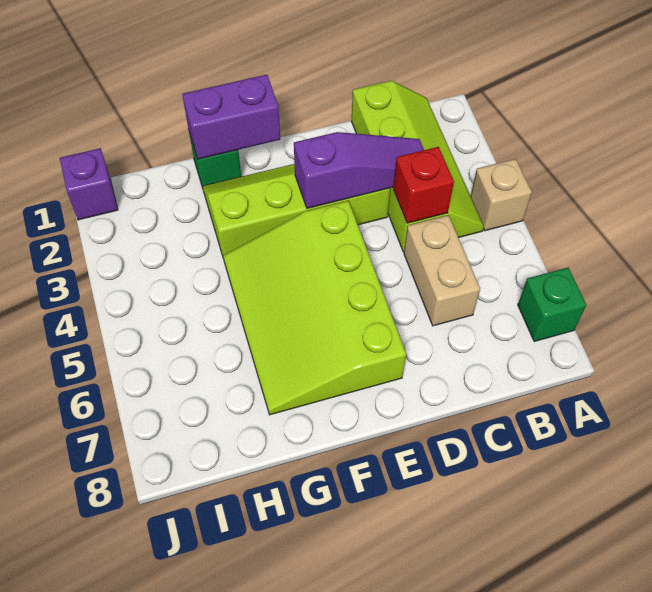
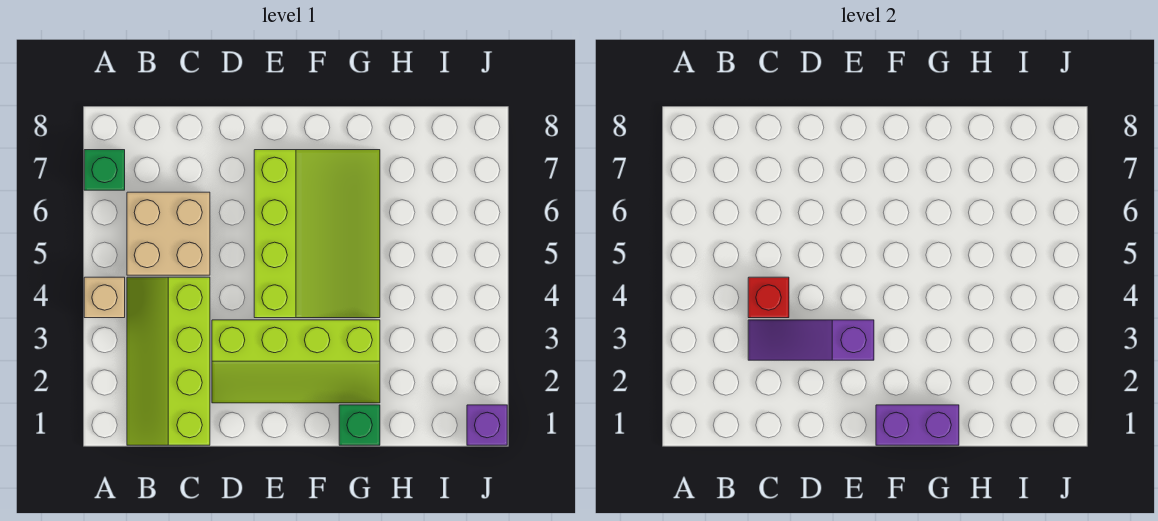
tan brick C5:C6 level 1 -> tan brick B5:C6 level 1

